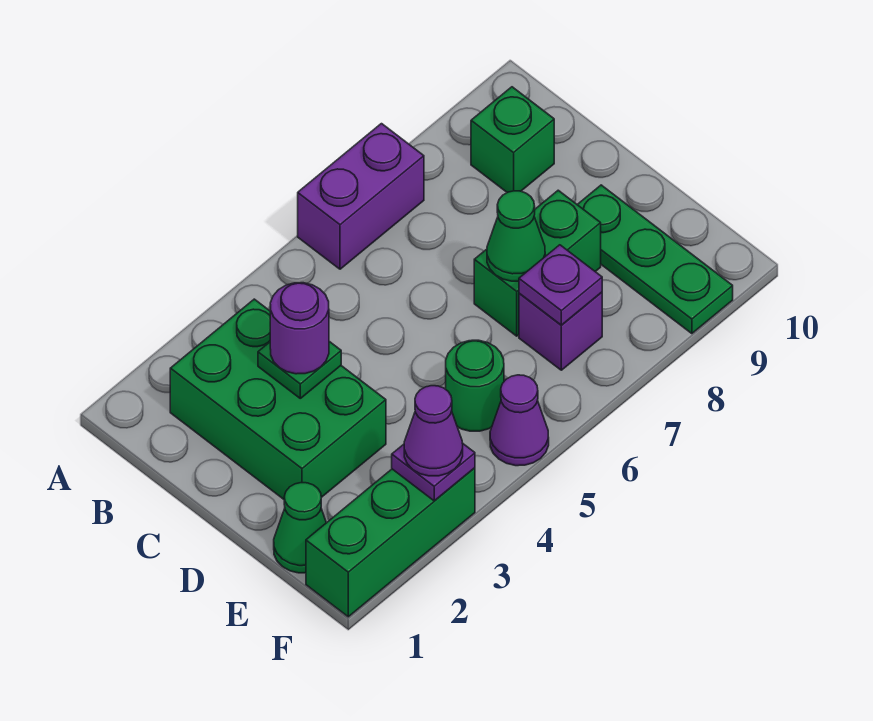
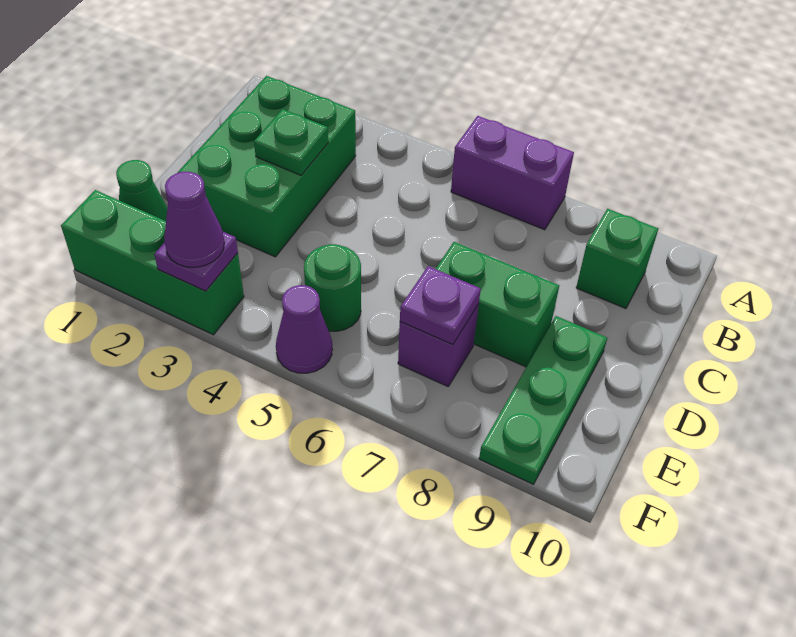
purple round brick C3 level 3 -> none
green cone D7 level 2 -> none

